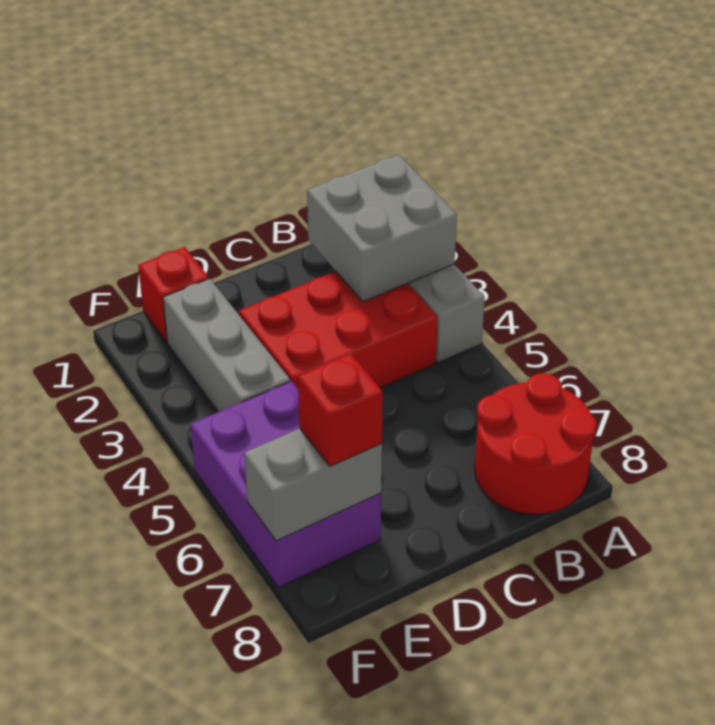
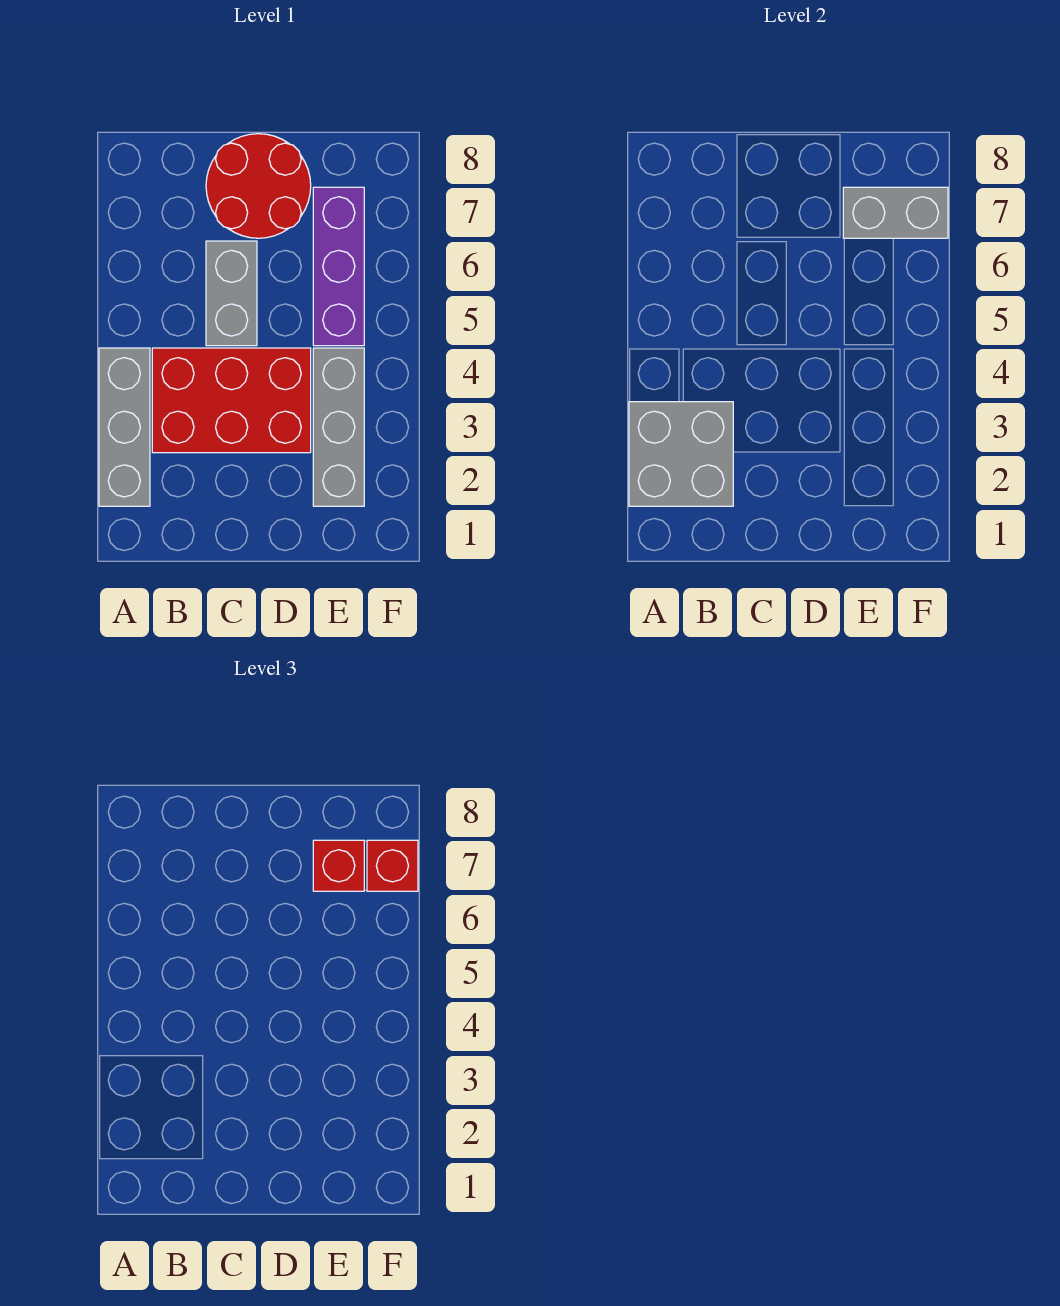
red round brick A7:B8 level 1 -> red round brick C7:D8 level 1
none -> grey brick C5:C6 level 1
red brick E1 level 1 -> red brick F7 level 3
purple brick E5:F7 level 1 -> purple brick E5:E7 level 1

